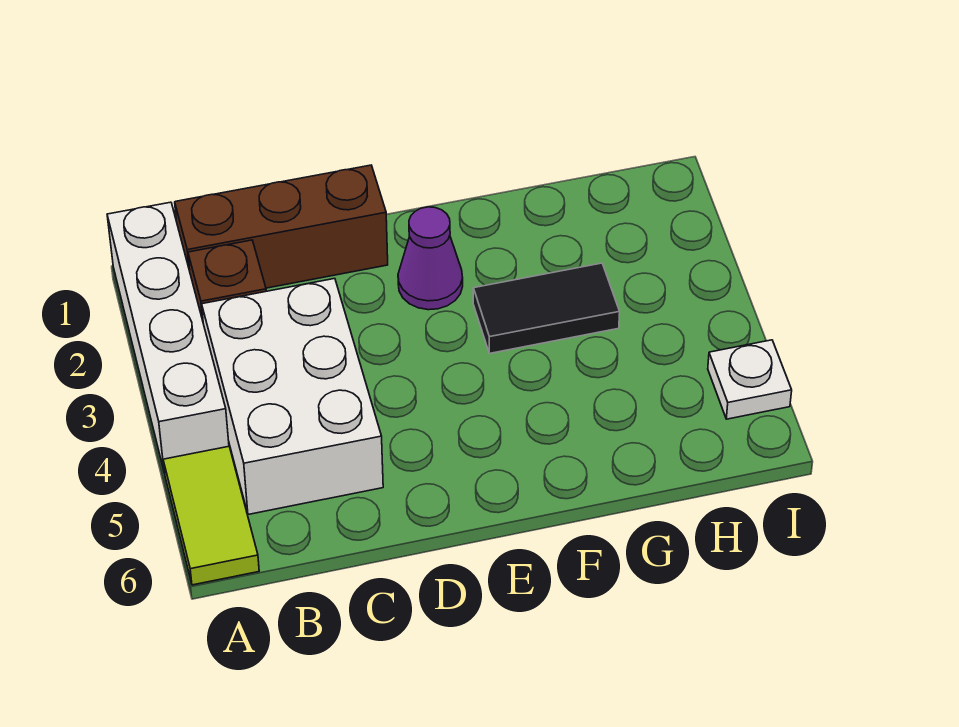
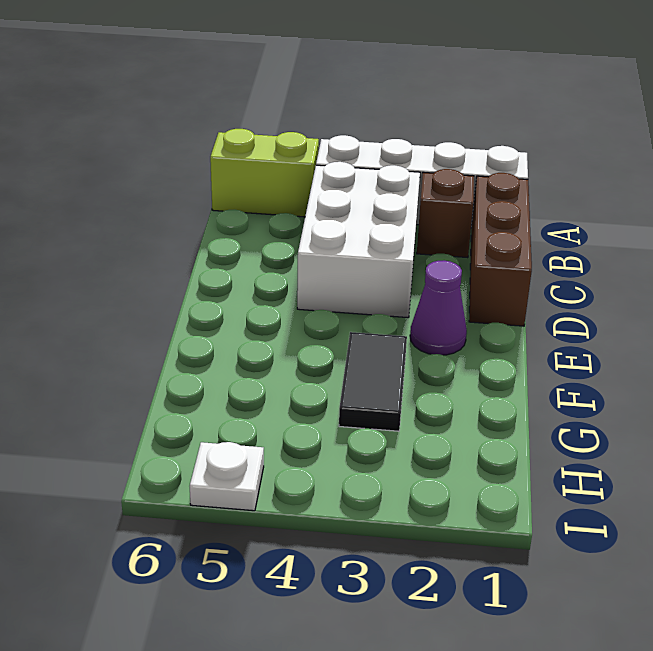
lime tile A5:A6 level 1 -> lime brick A5:A6 level 1
white brick B3:C5 level 1 -> white brick B3:D4 level 1

